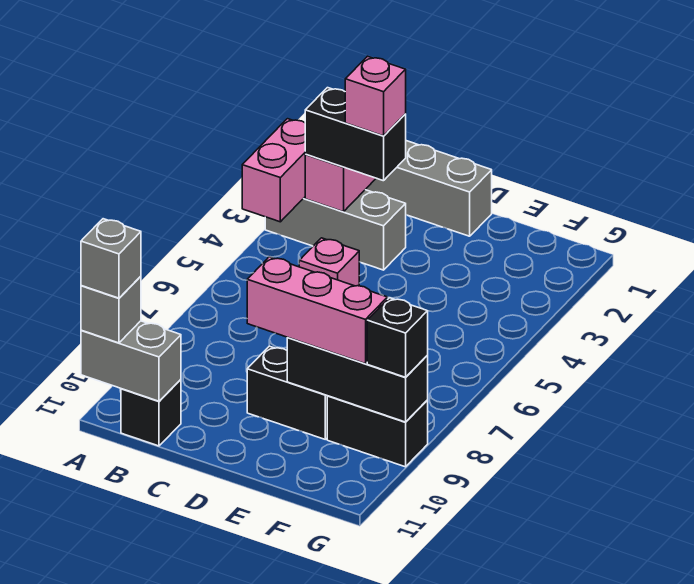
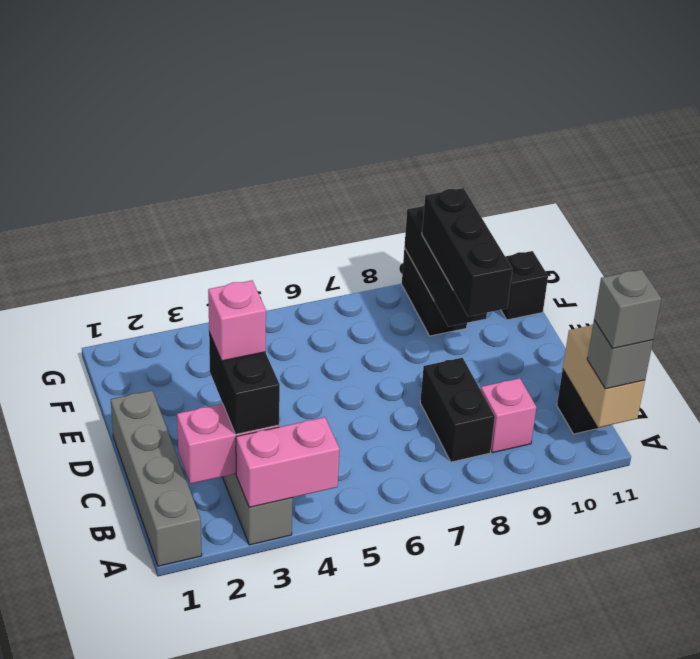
grey brick A11:B11 level 2 -> tan brick A11:B11 level 2
pink brick C5 level 1 -> pink brick B9 level 1
black brick D9:E9 level 1 -> black brick B8:C8 level 1
pink brick D9:F9 level 3 -> black brick D9:F9 level 3
black brick G9 level 3 -> black brick F11 level 1

